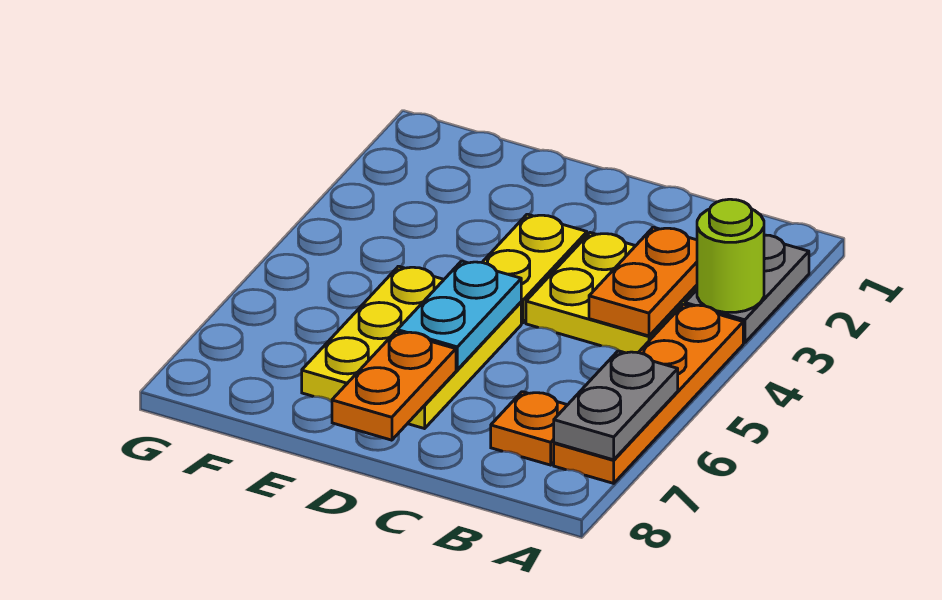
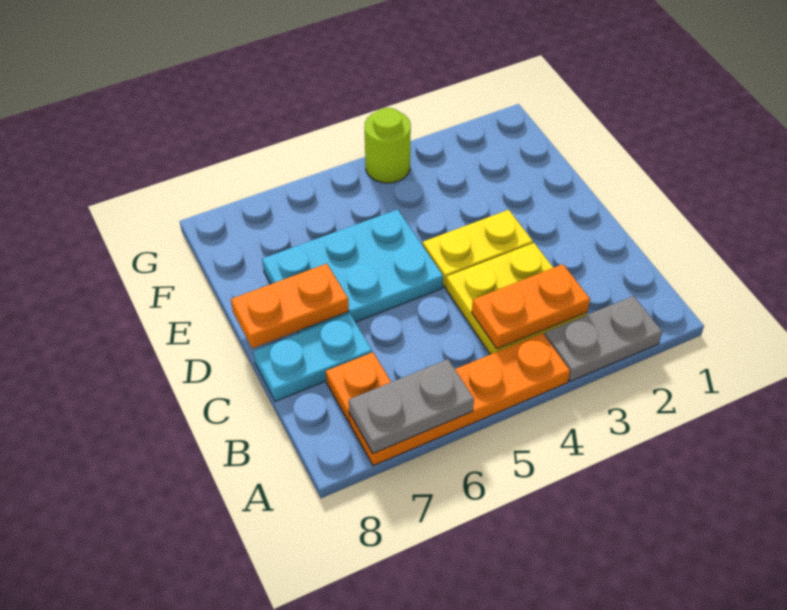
lime round brick A3 level 2 -> lime round brick G4 level 1
yellow plate D5:E7 level 1 -> cyan plate D5:E7 level 1
cyan plate D5:D6 level 2 -> cyan plate C7:C8 level 1

